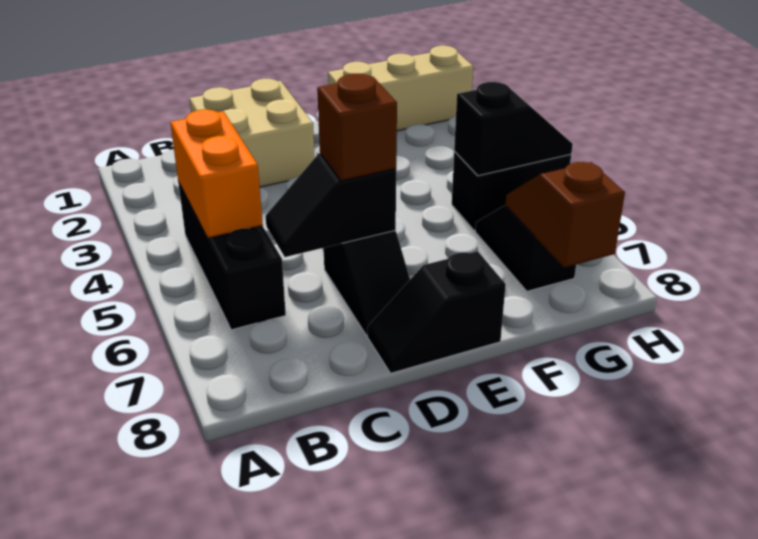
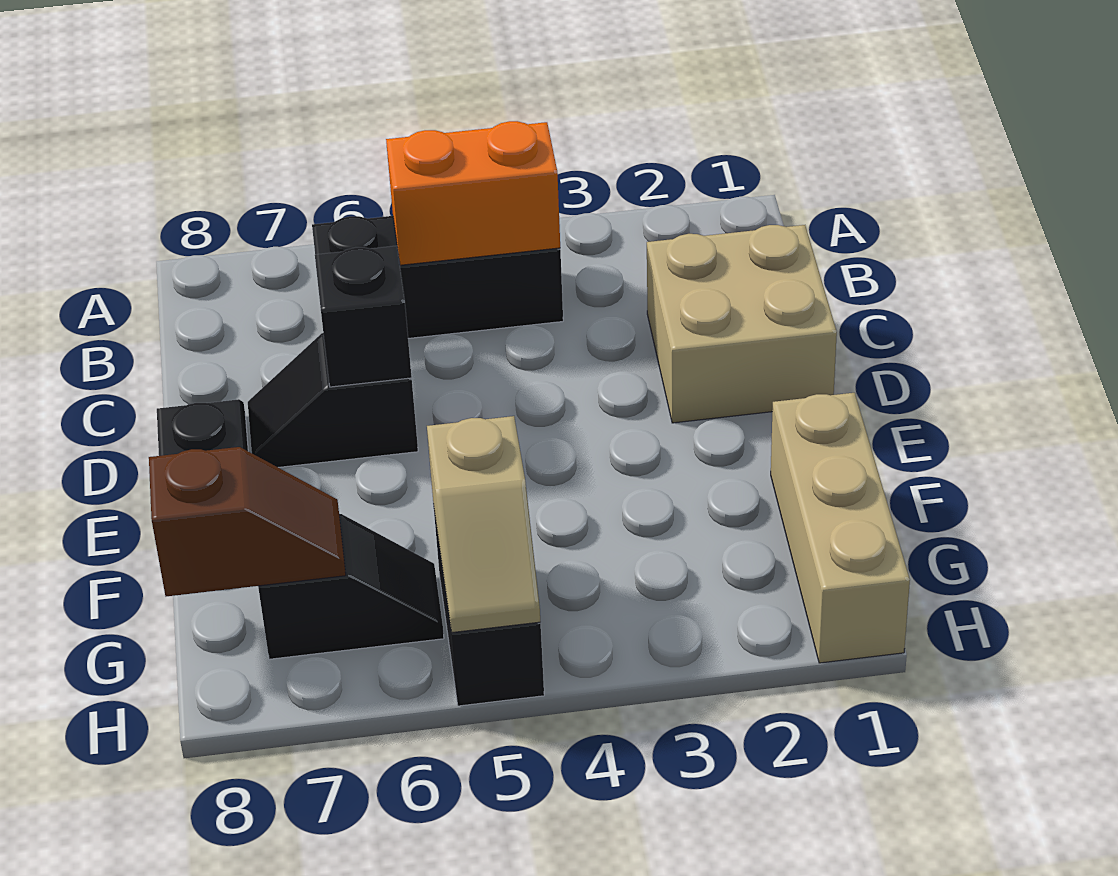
brown brick D6 level 3 -> none
black slope G5:H5 level 2 top G -> tan slope G5:H5 level 2 top G

